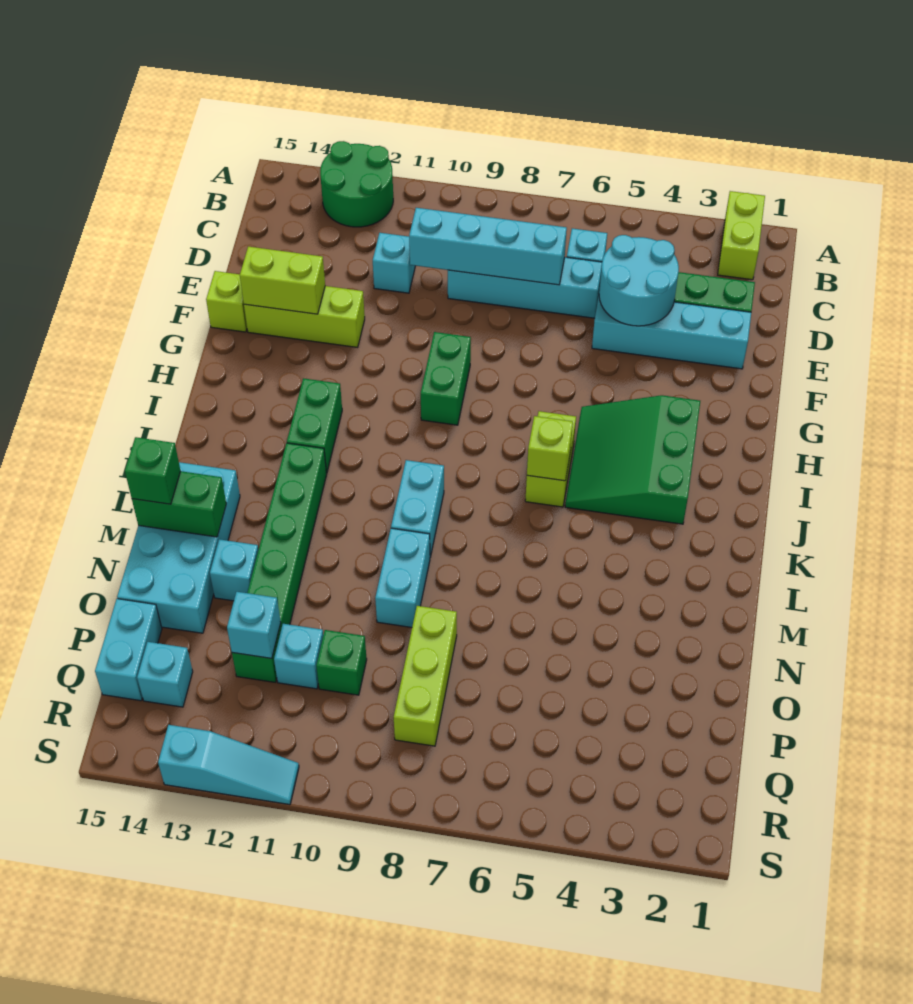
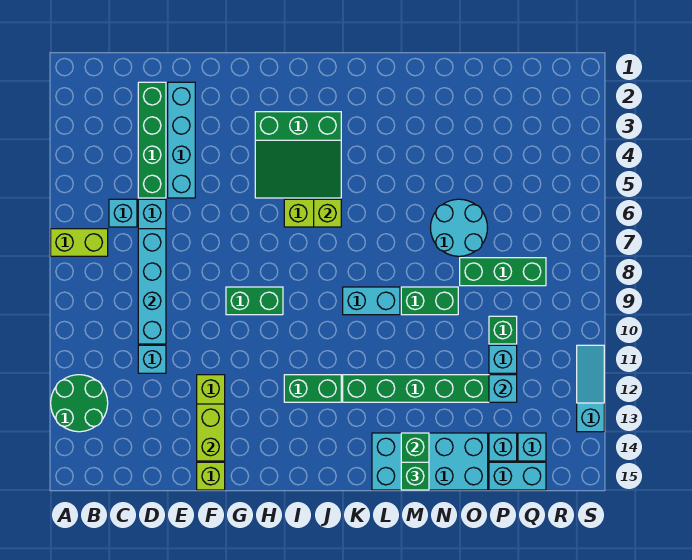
lime brick A2:B2 level 1 -> lime brick A7:B7 level 1
cyan round brick D4:E5 level 2 -> cyan round brick N6:O7 level 1
cyan brick M9:N9 level 1 -> green brick M9:N9 level 1
cyan brick N13 level 1 -> cyan brick P14 level 1
lime brick O8:Q8 level 1 -> green brick O8:Q8 level 1

